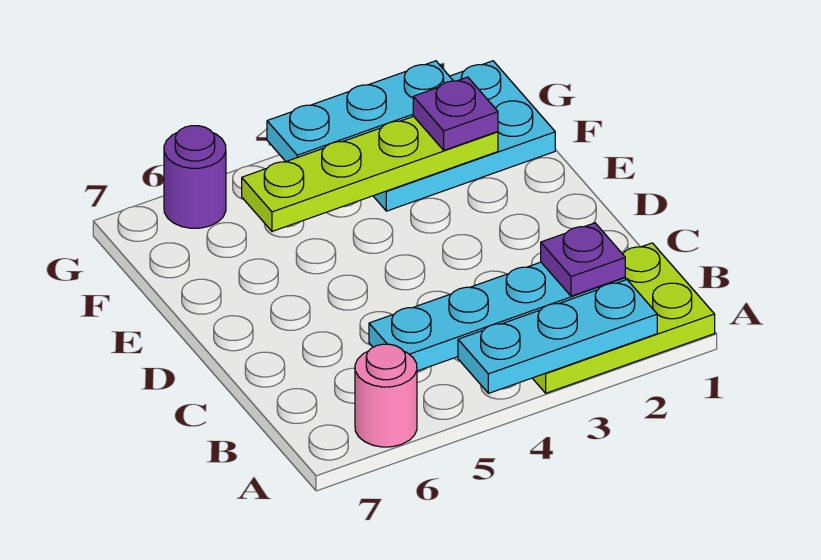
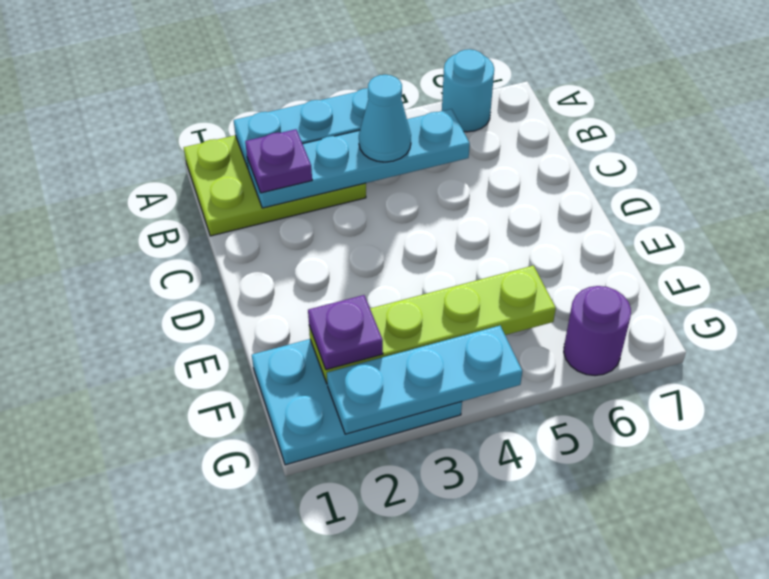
pink round brick A6 level 1 -> cyan round brick A6 level 1
none -> cyan cone B4 level 3

